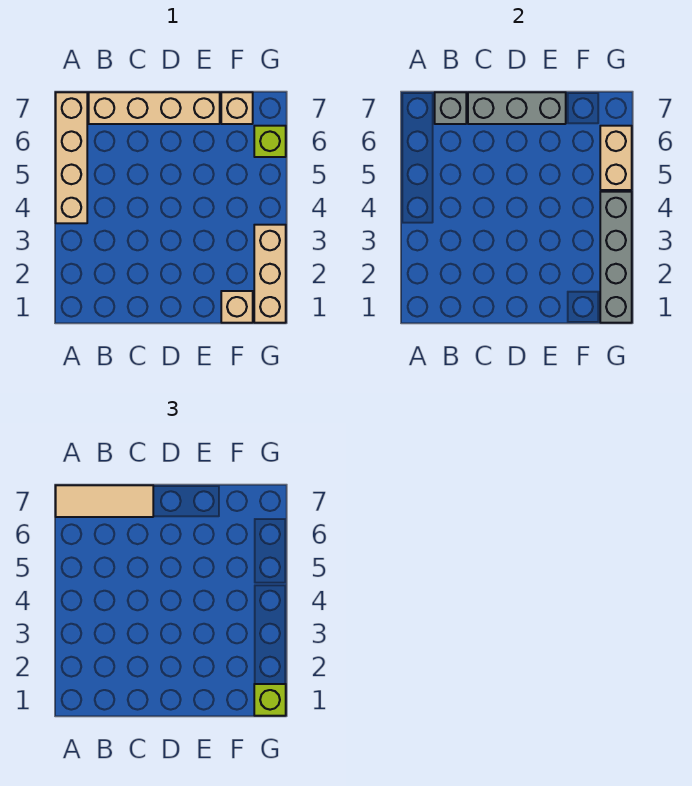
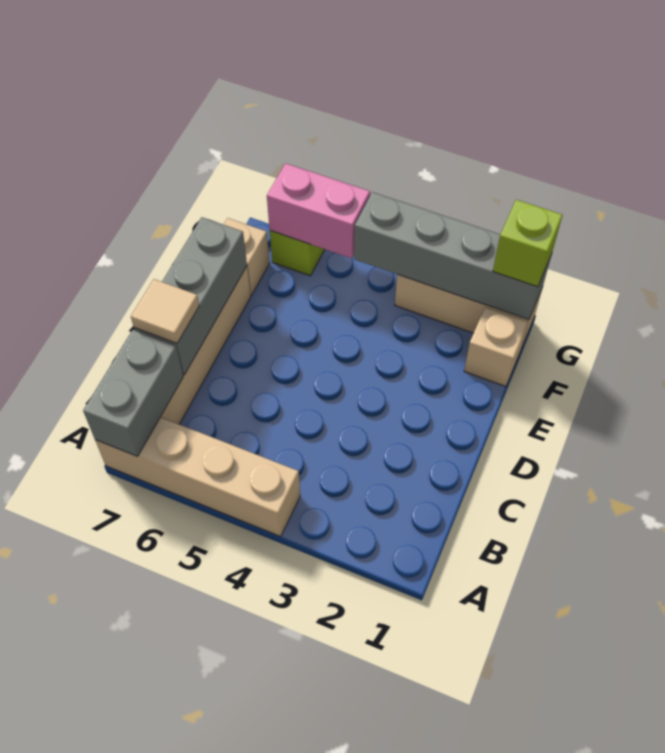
tan tile A7:C7 level 3 -> tan tile C7 level 3
grey brick B7 level 2 -> grey brick A7:B7 level 2
tan brick G5:G6 level 2 -> pink brick G5:G6 level 2

